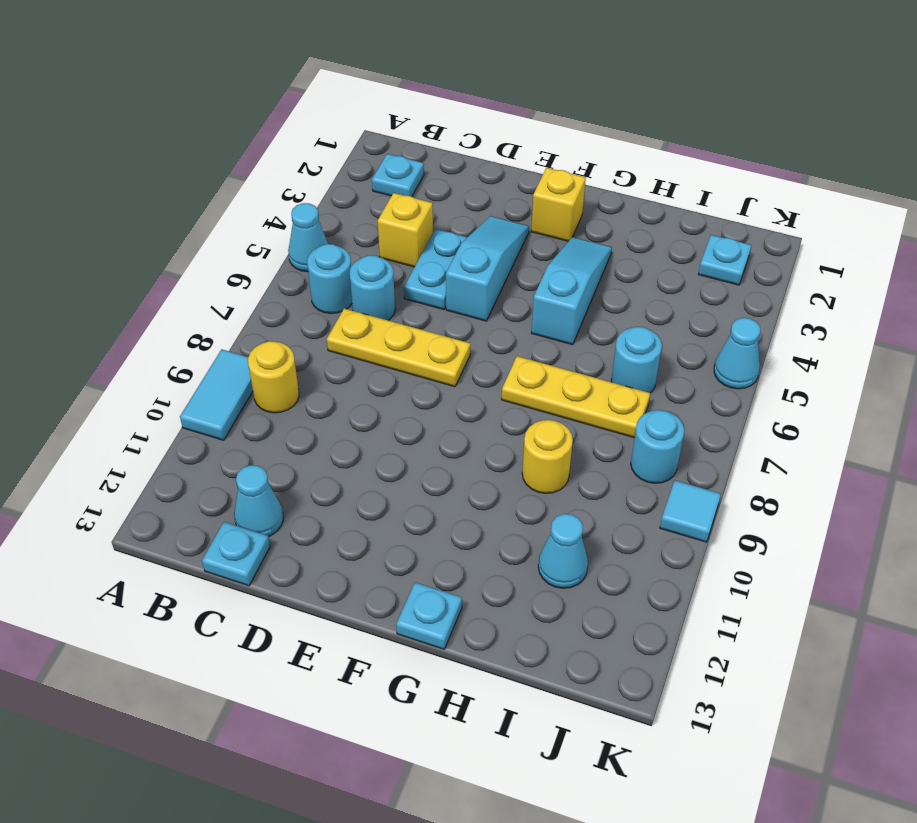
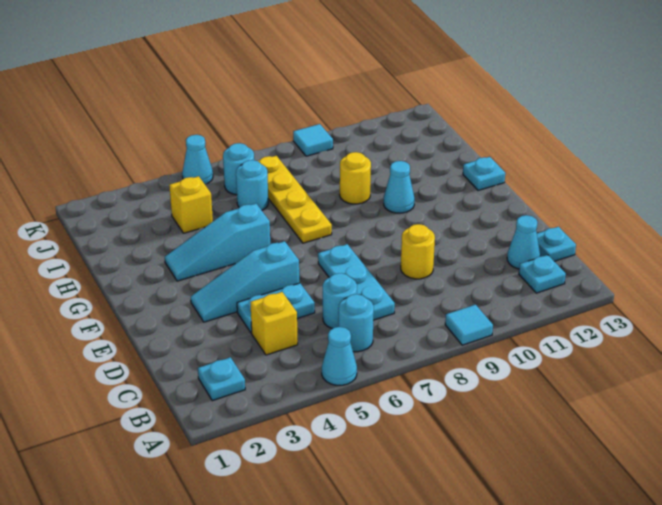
cyan tile A9:A10 level 1 -> cyan tile A9 level 1
yellow round brick B9 level 1 -> yellow round brick D9 level 1
yellow plate C7:E7 level 1 -> cyan plate C7:E7 level 1
yellow brick F2 level 1 -> yellow brick I4 level 1
yellow plate G7:I7 level 1 -> yellow plate G7:J7 level 1
cyan cone I11 level 1 -> cyan cone G10 level 1
cyan plate J2 level 1 -> cyan plate B12 level 1
cyan round brick J8 level 1 -> cyan round brick J6 level 1

